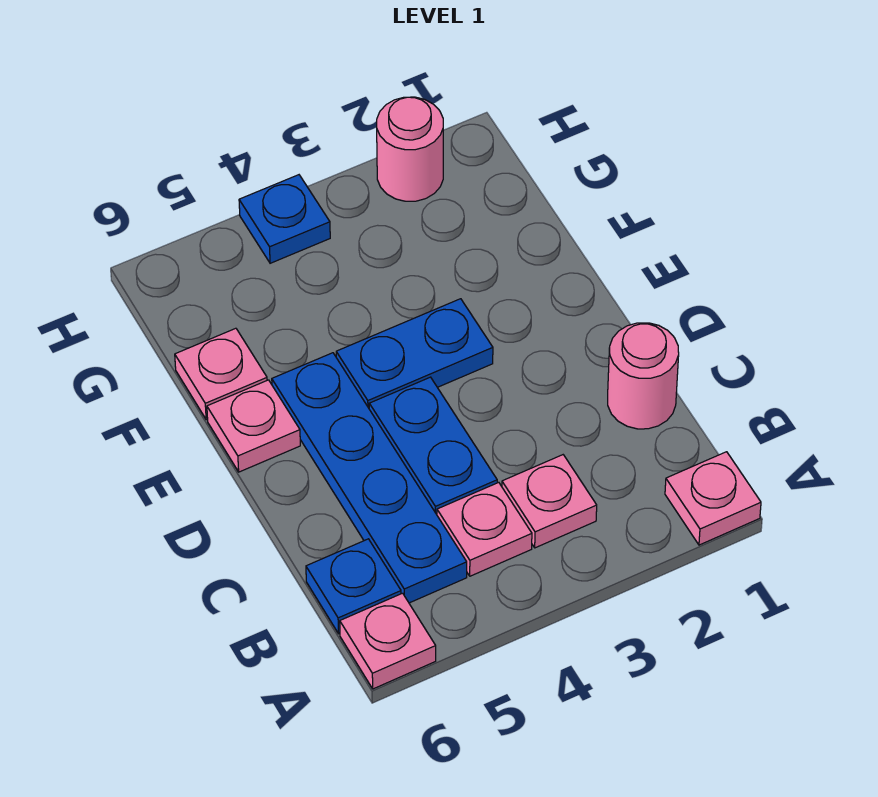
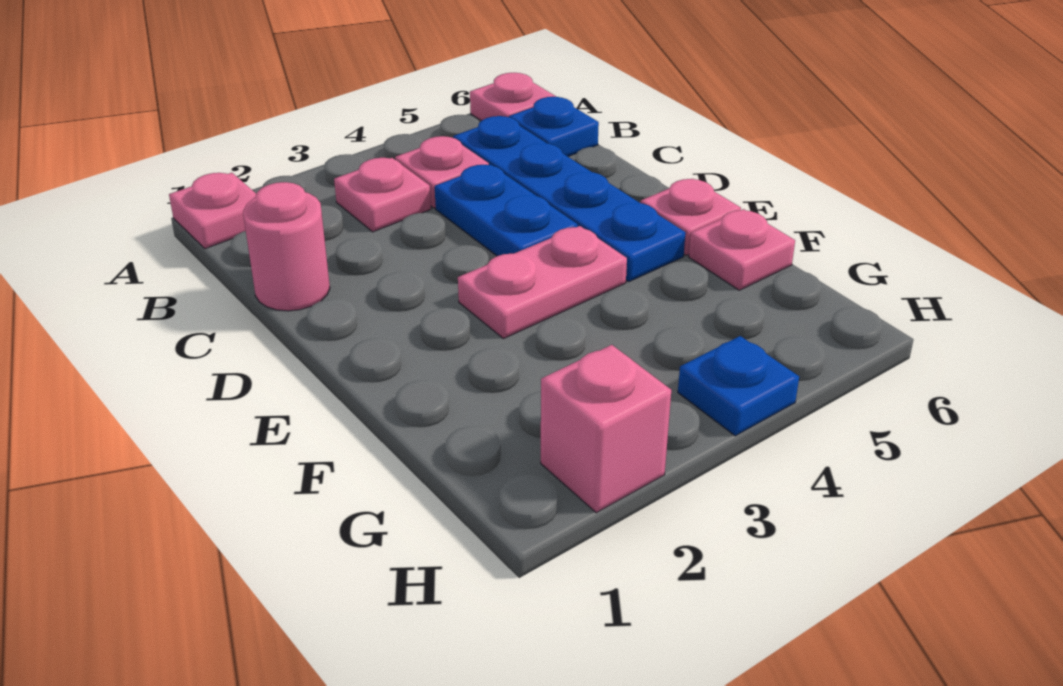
blue plate E3:E4 level 1 -> pink plate E3:E4 level 1
pink round brick H2 level 1 -> pink brick H2 level 1

